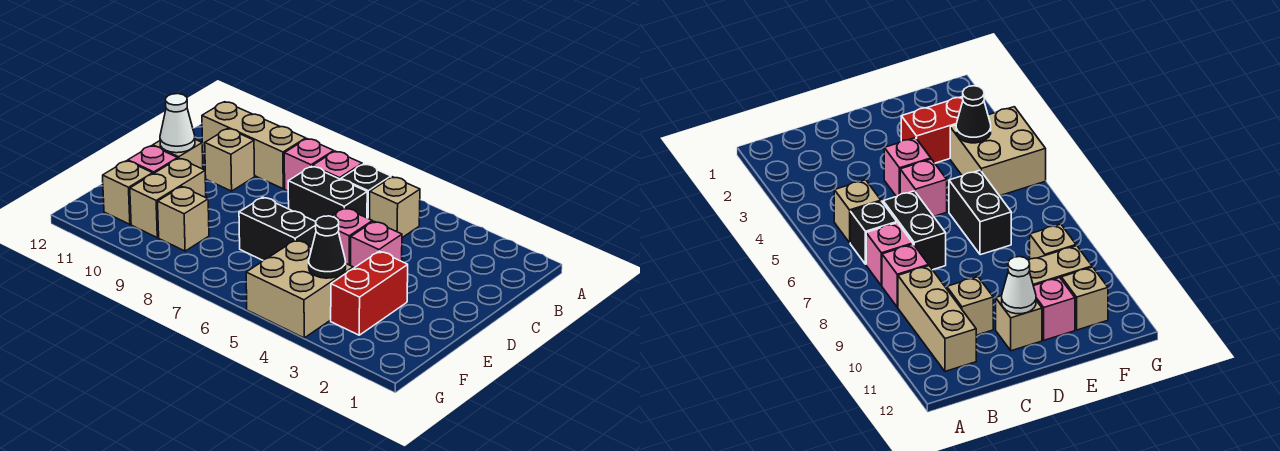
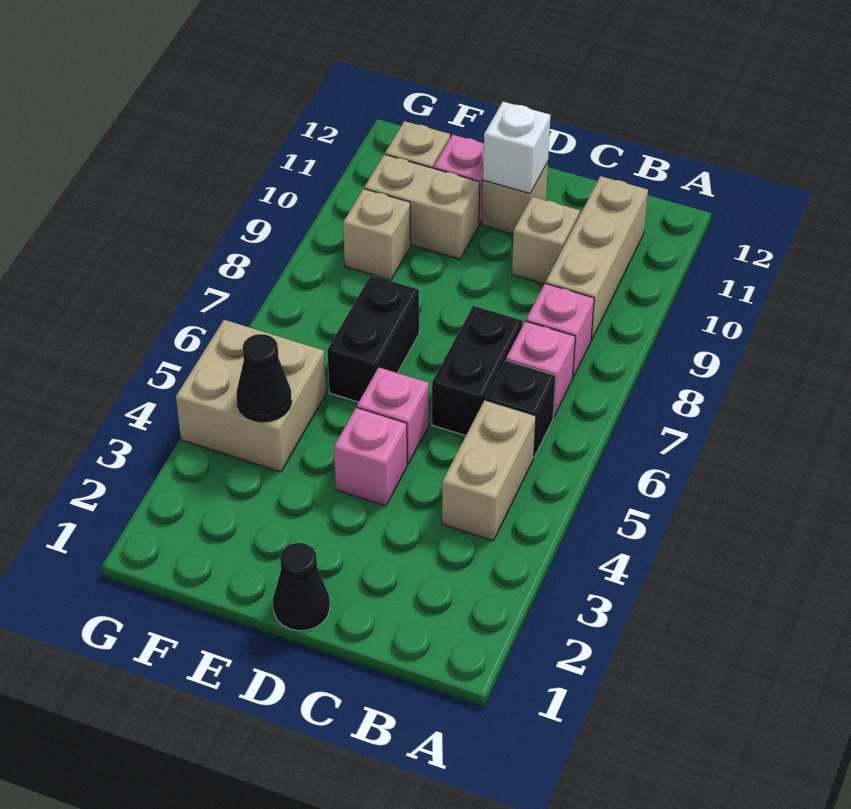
tan brick B5 level 1 -> tan brick B4:B5 level 1
none -> black cone D1 level 1
white cone D11 level 2 -> white brick D11 level 2
red brick E3:F3 level 1 -> none

